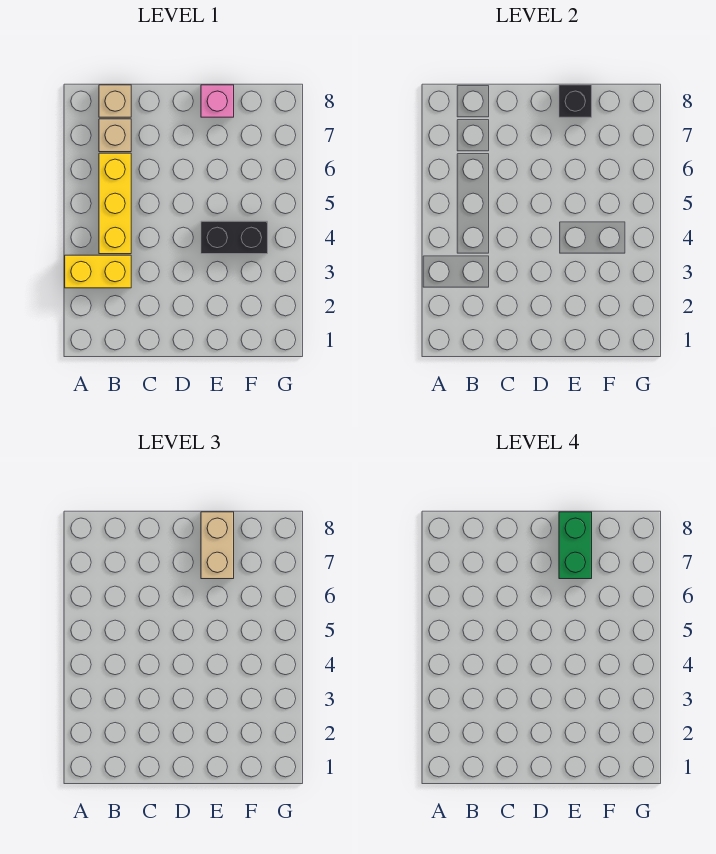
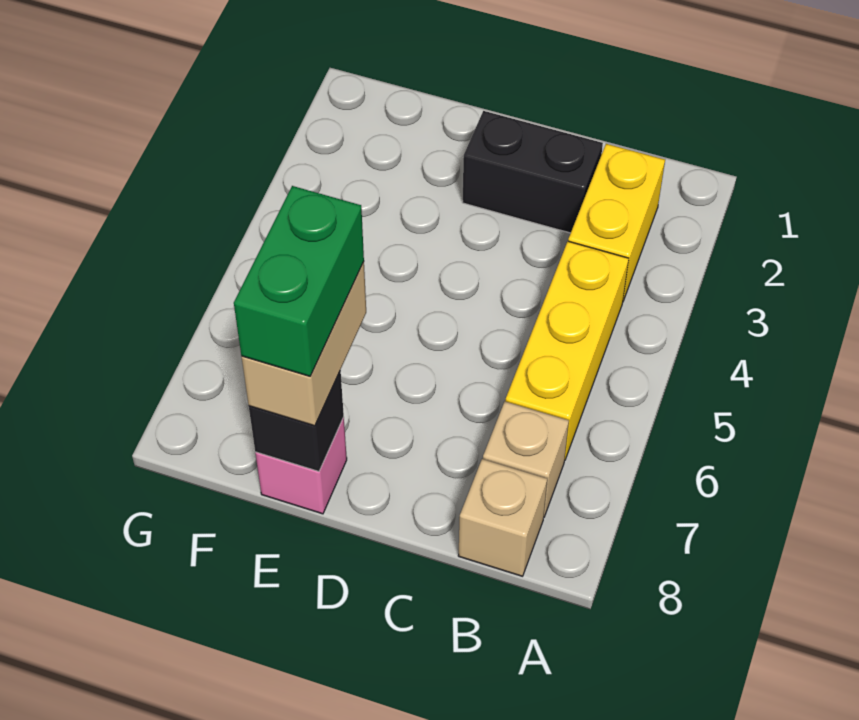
yellow brick A3:B3 level 1 -> yellow brick B2:B3 level 1
black brick E4:F4 level 1 -> black brick C2:D2 level 1

